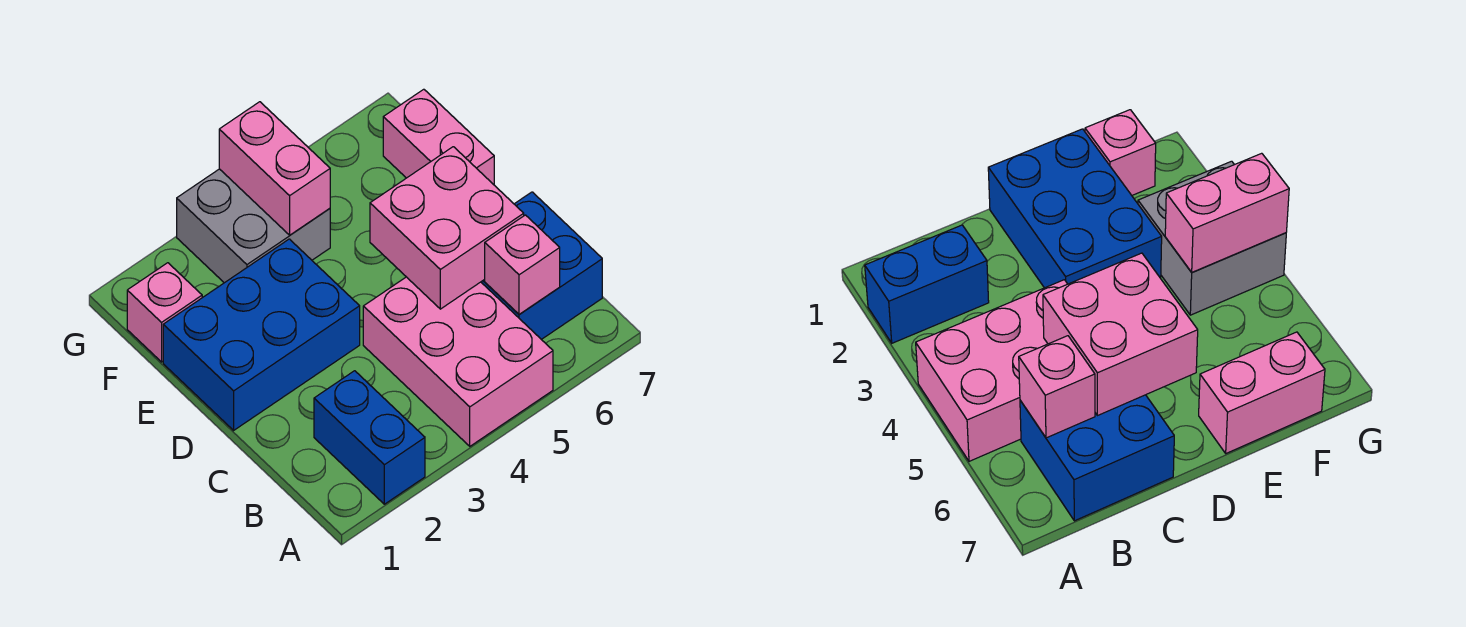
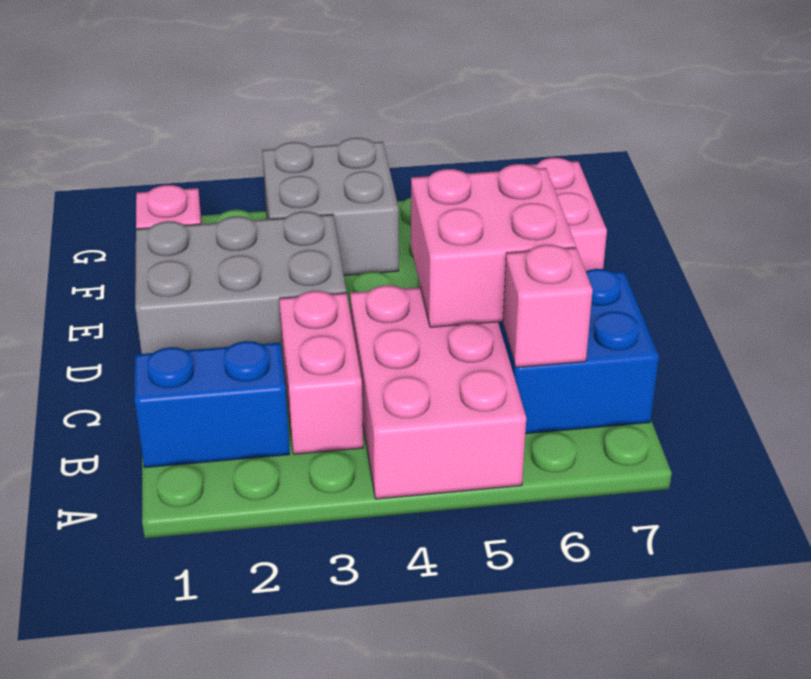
blue brick A2:B2 level 1 -> blue brick B1:B2 level 1
blue brick D1:E3 level 1 -> grey brick D1:E3 level 1
pink brick F4:G4 level 2 -> pink brick B3:C3 level 1

